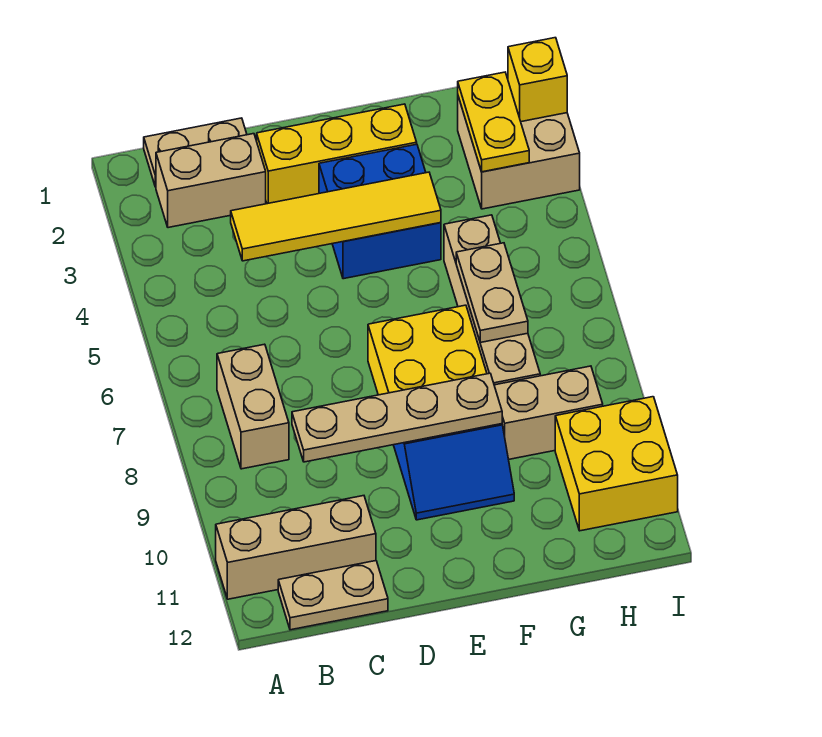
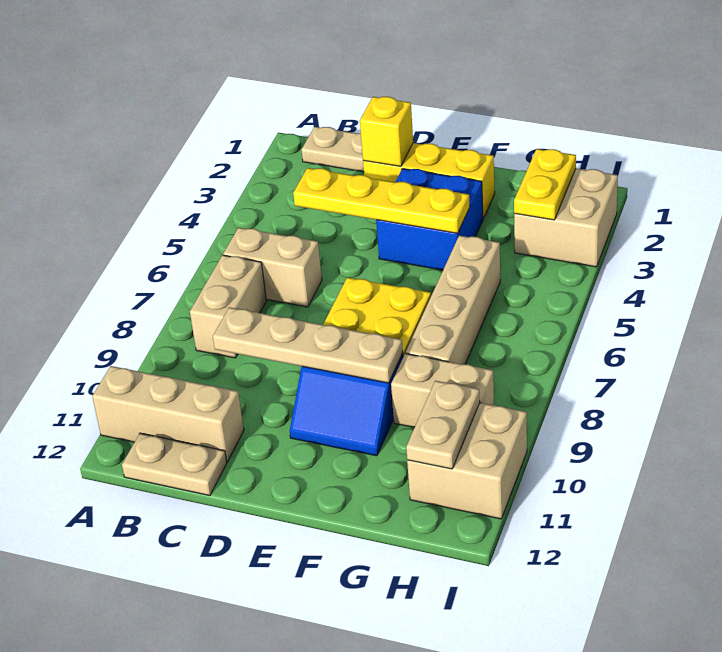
tan brick B2:C2 level 1 -> tan brick B6:C6 level 1
yellow tile C4:F4 level 2 -> yellow plate C4:F4 level 2
tan plate G6:G7 level 2 -> tan plate H10:H11 level 2
yellow brick H10:I11 level 1 -> tan brick H10:I11 level 1
yellow brick I2 level 2 -> yellow brick D2 level 2

